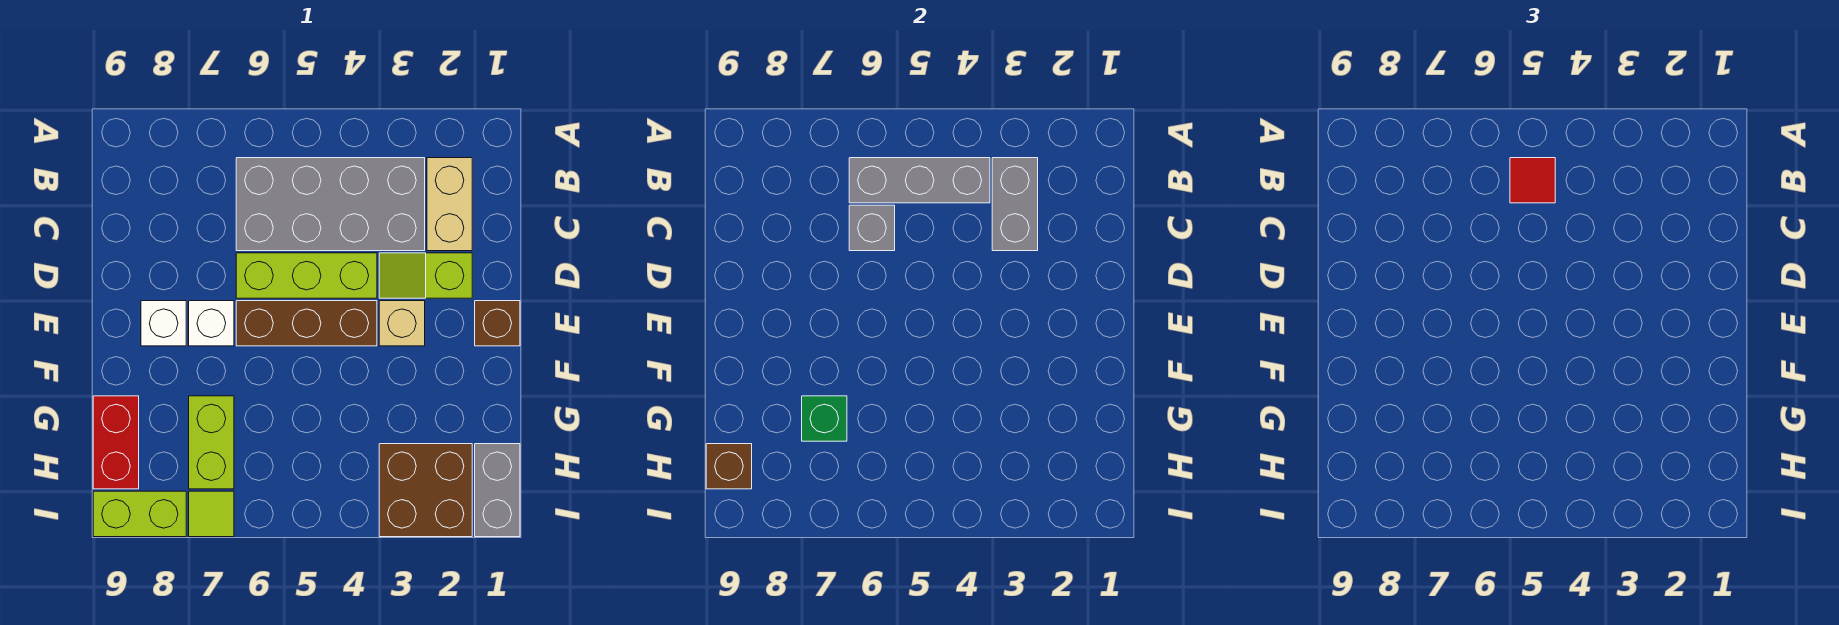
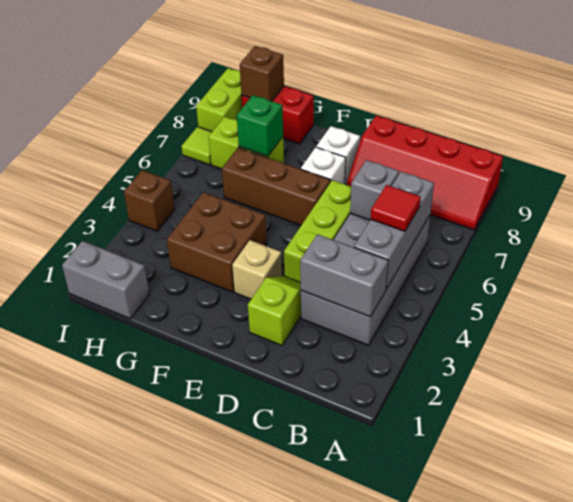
none -> red slope A8:D9 level 1 top 9
tan brick B2:C2 level 1 -> none
brown brick E1 level 1 -> brown brick I4 level 1
brown brick E4:E6 level 1 -> brown brick E6:G6 level 1
brown brick H2:I3 level 1 -> brown brick F3:G4 level 1

